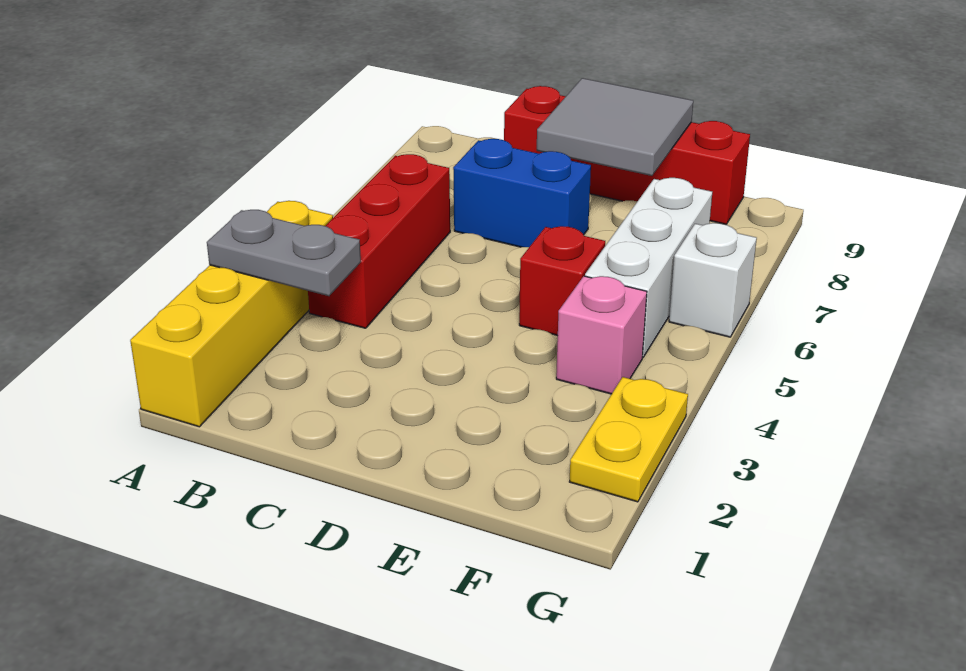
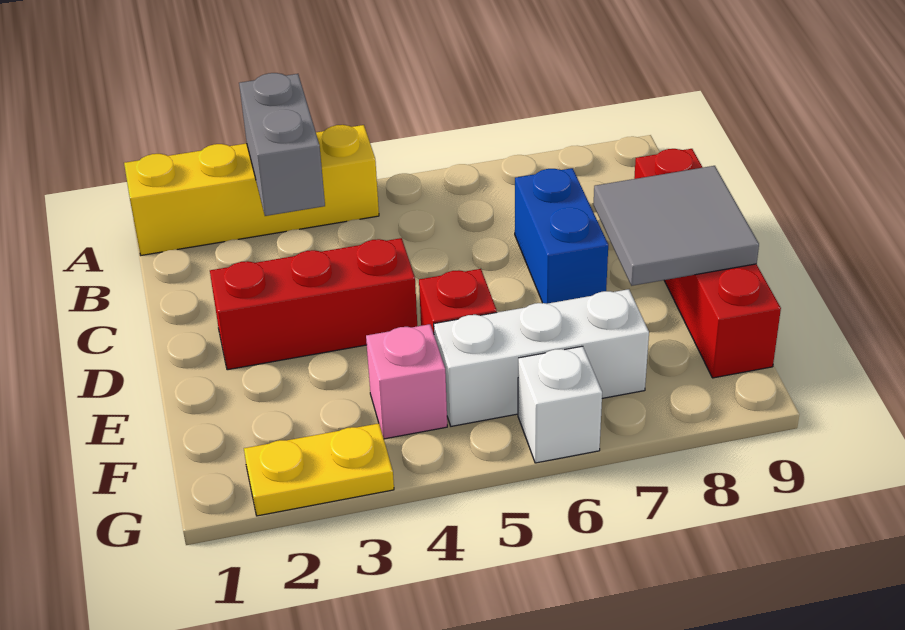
grey plate A3:B3 level 2 -> grey brick A3:B3 level 2
red brick B4:B6 level 1 -> red brick D2:D4 level 1

